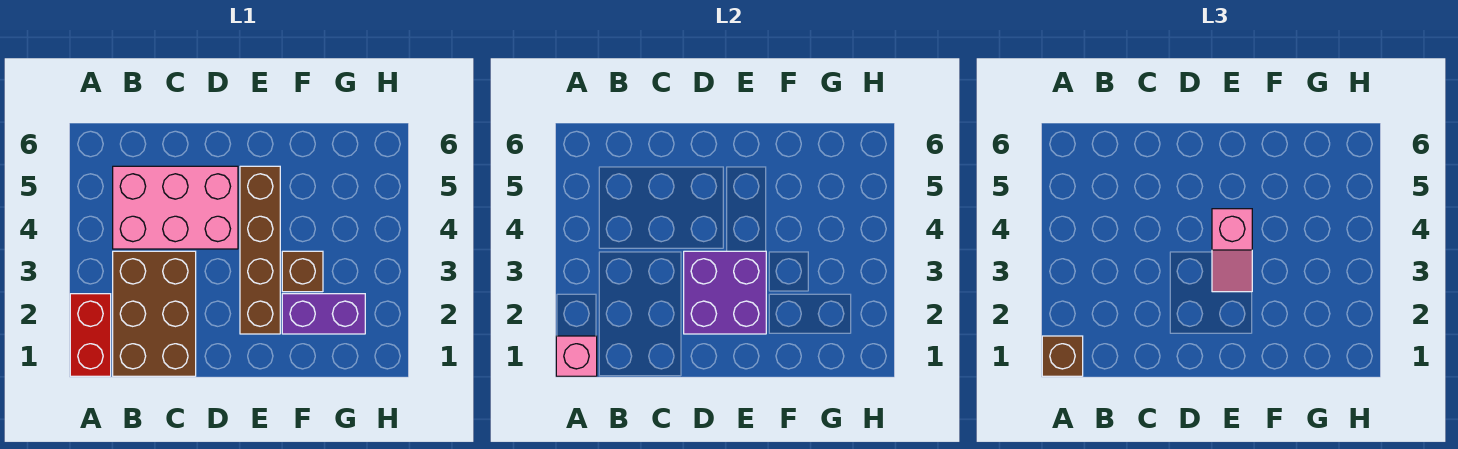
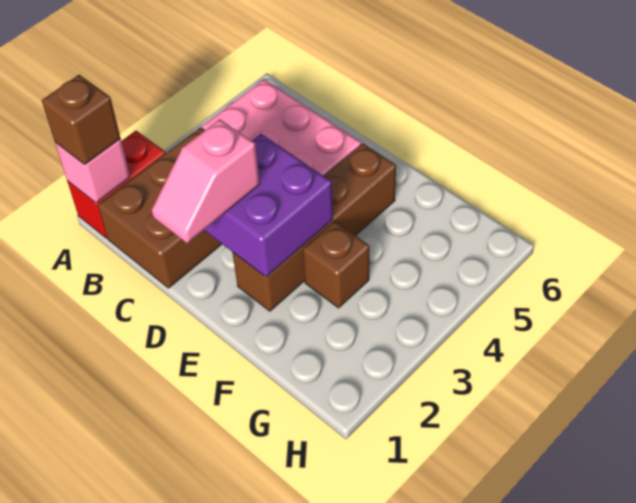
pink slope E3:E4 level 3 top 4 -> pink slope D1:D2 level 3 top 2
purple brick F2:G2 level 1 -> none

